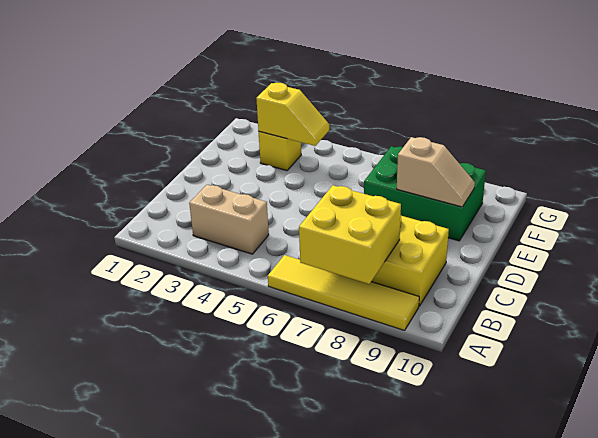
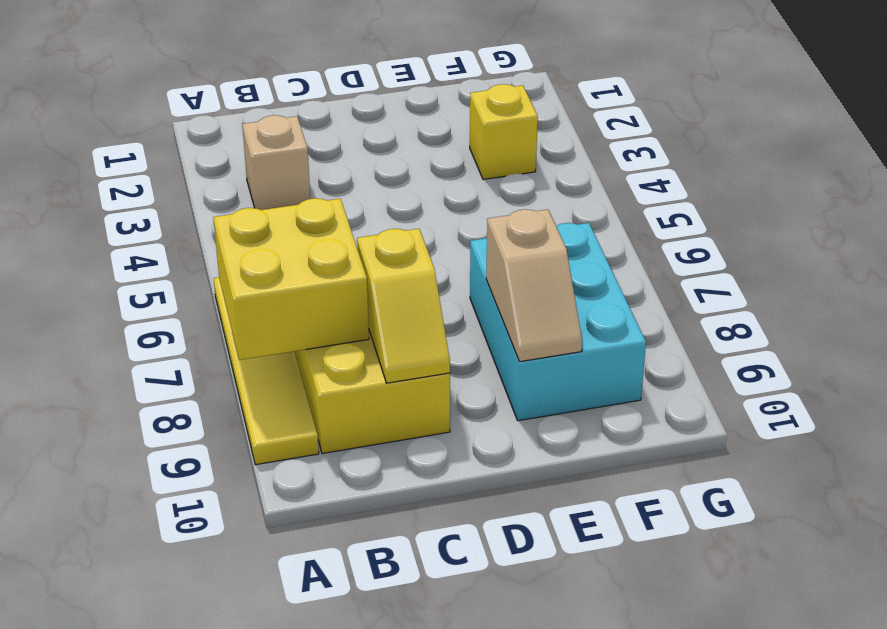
tan brick B3:B4 level 1 -> tan brick B3 level 1
green brick E7:F9 level 1 -> cyan brick E7:F9 level 1
yellow slope F3:F4 level 2 top 3 -> yellow slope C8:C9 level 2 top 8

